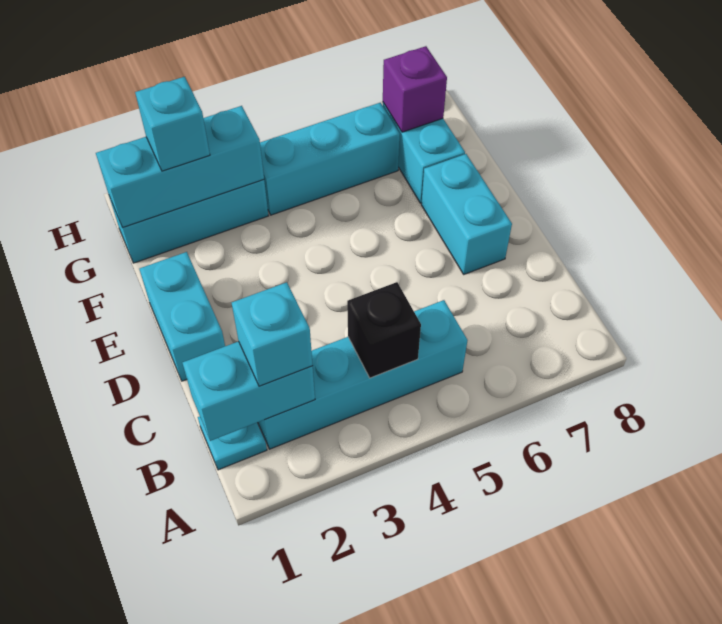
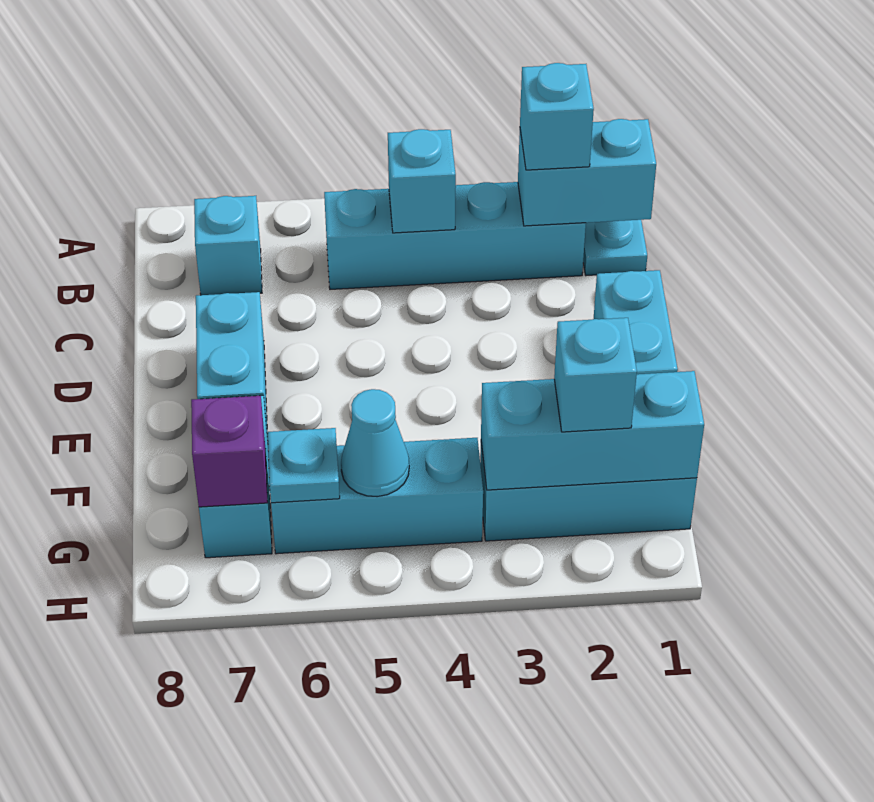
black brick B4 level 2 -> cyan brick B4 level 2
none -> cyan brick B7 level 1
none -> cyan cone G5 level 2
none -> cyan plate G6 level 2

